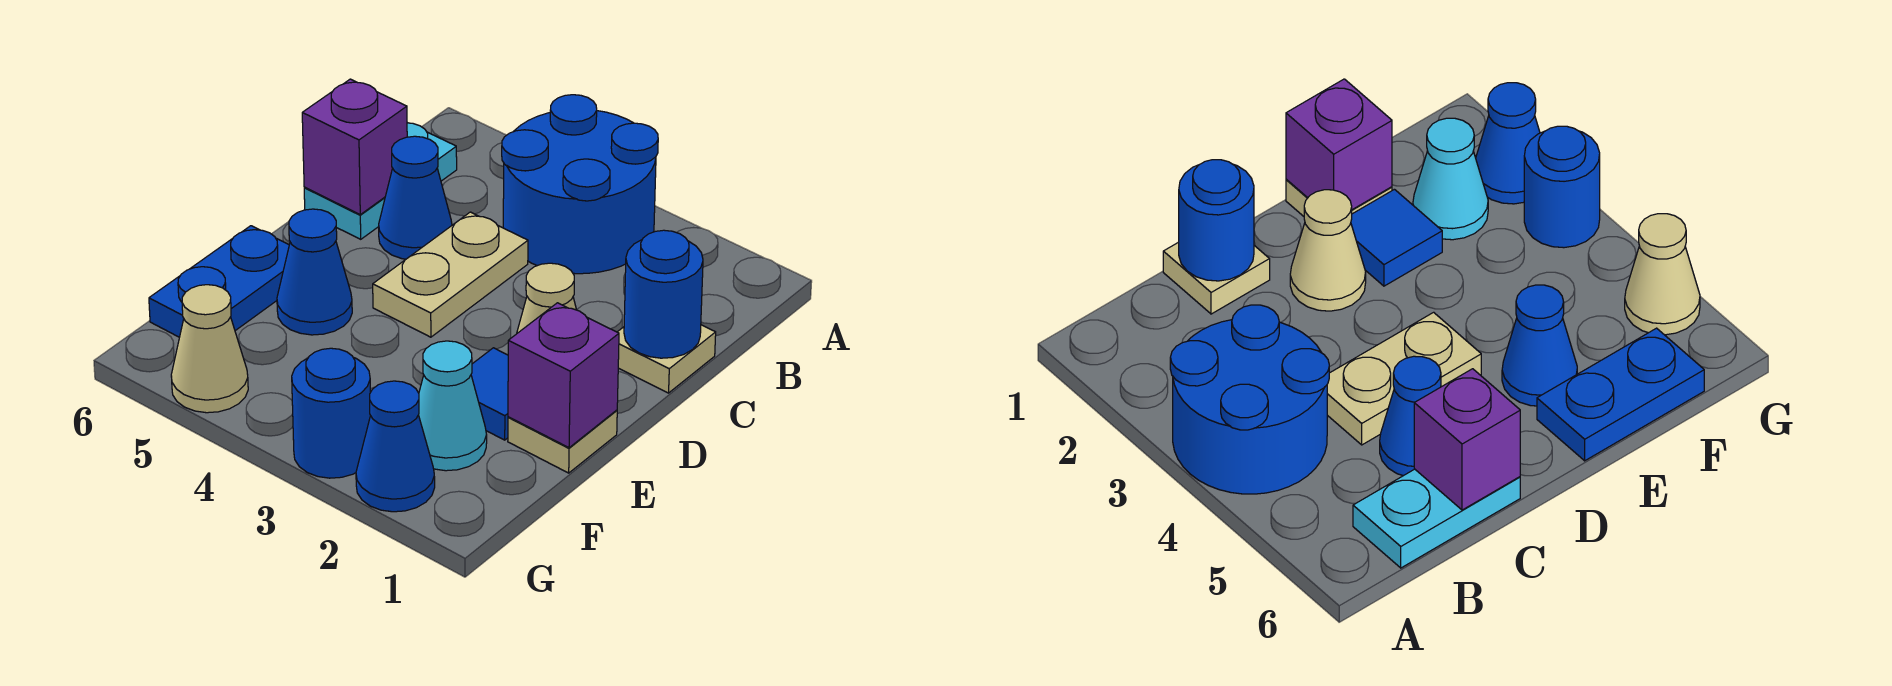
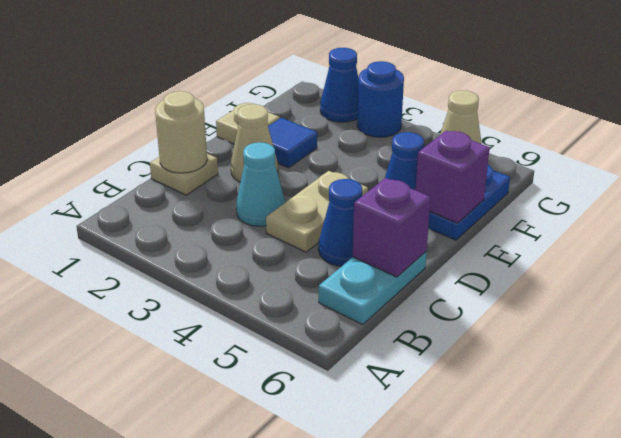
blue round brick A3:B4 level 1 -> none
blue round brick C1 level 2 -> tan round brick C1 level 2
purple brick E1 level 2 -> purple brick E6 level 2
cyan cone F2 level 1 -> cyan cone C3 level 1

